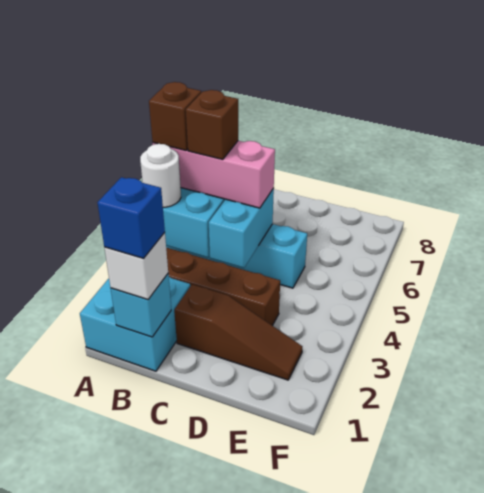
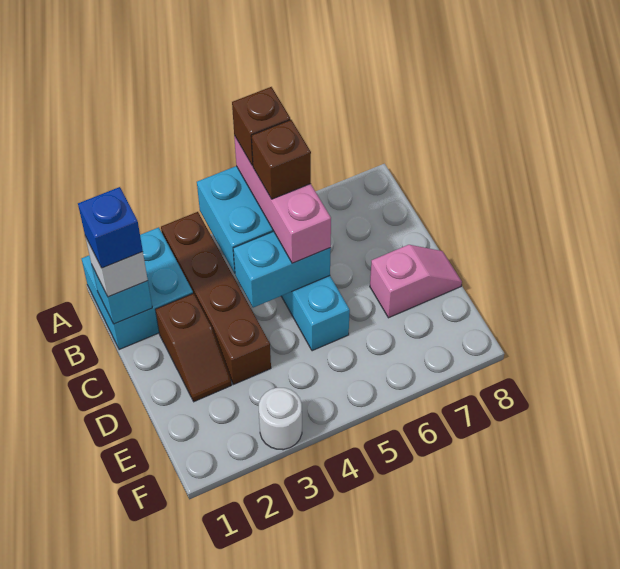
white round brick A4 level 3 -> white round brick F3 level 1
brown slope C2:E2 level 1 top C -> brown slope C2:D2 level 1 top C
none -> pink slope D7:D8 level 1 top 7

